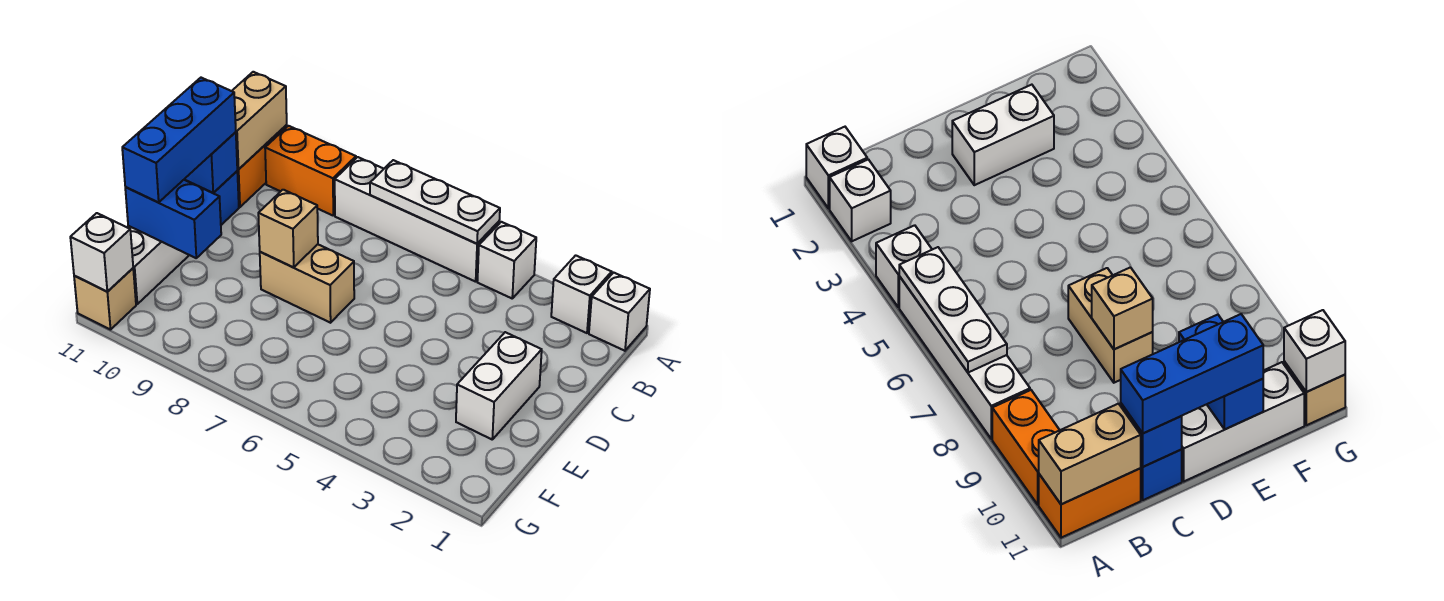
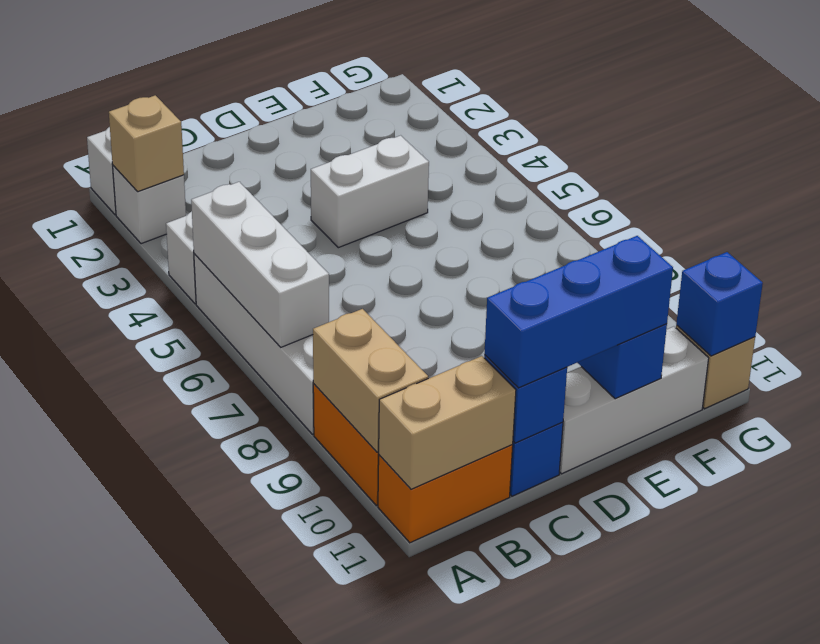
white plate A5:A7 level 2 -> white brick A5:A7 level 2
white brick D2:E2 level 1 -> white brick D4:E4 level 1
tan brick D7:D8 level 1 -> tan brick A9:A10 level 2
tan brick D8 level 2 -> tan brick A2 level 2
white brick G11 level 2 -> blue brick G11 level 2

